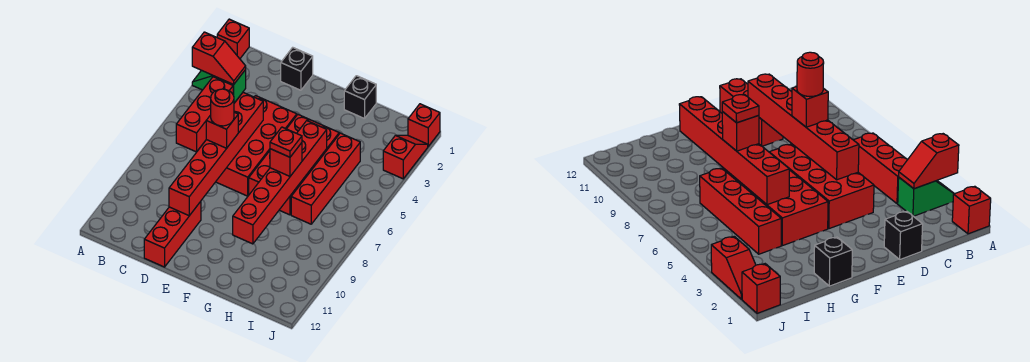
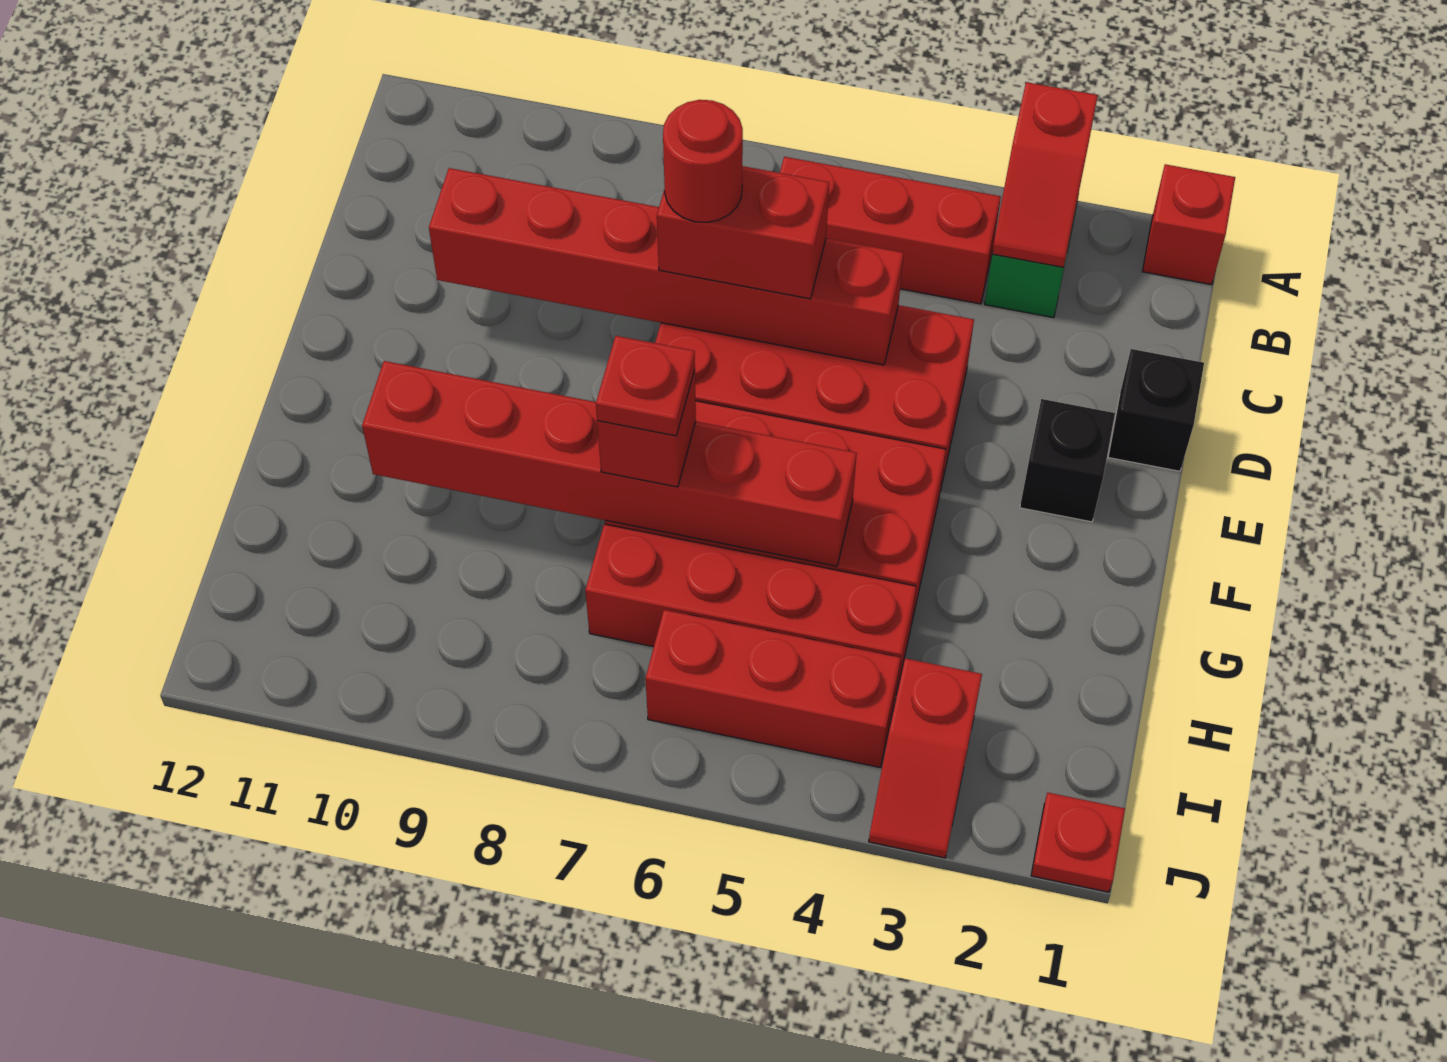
red brick D7 level 3 -> red brick D6:D7 level 3
red brick D10:D12 level 1 -> red brick I4:I6 level 1
black brick G1 level 1 -> black brick E2 level 1
red brick J1 level 1 -> red plate J1 level 1
red slope J2:J3 level 1 top 3 -> red slope I3:J3 level 1 top I

